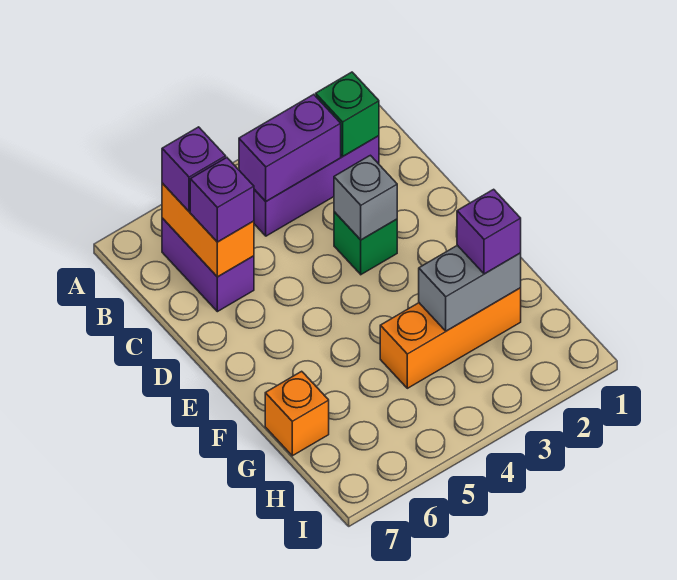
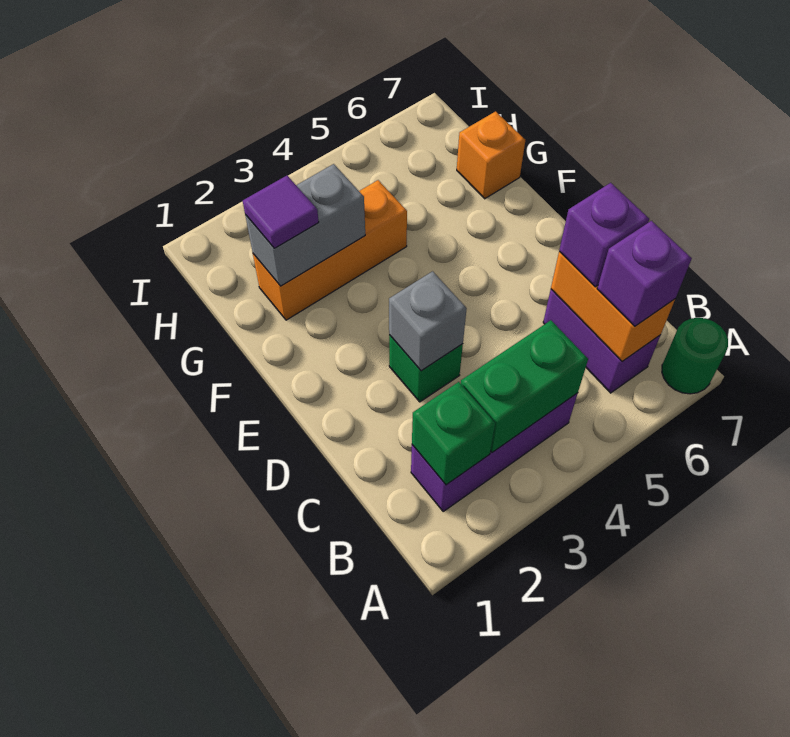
none -> green round brick A7 level 1
purple brick B3:B4 level 2 -> green brick B3:B4 level 2
purple brick G2 level 3 -> purple tile G2 level 3

